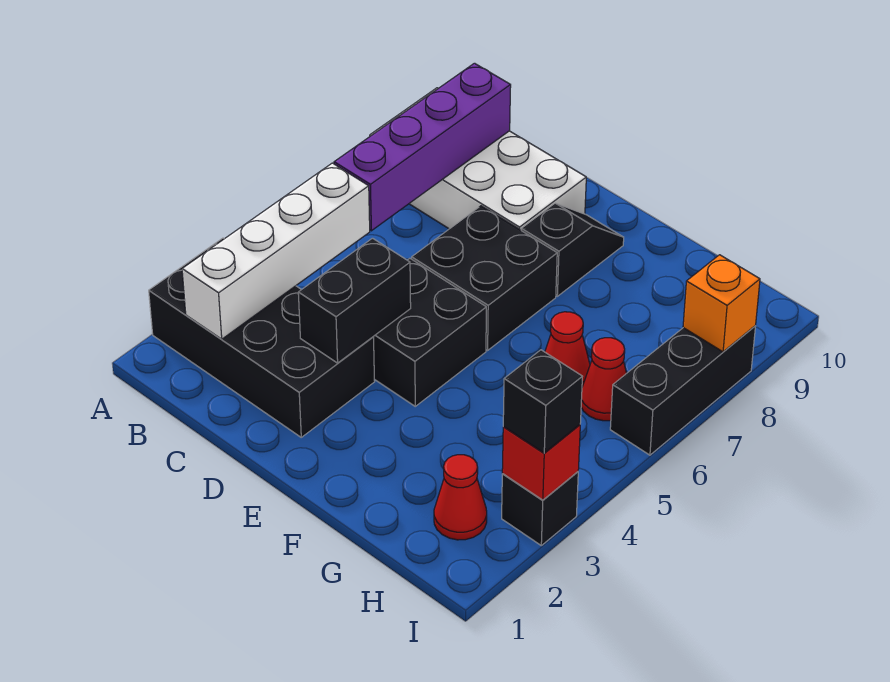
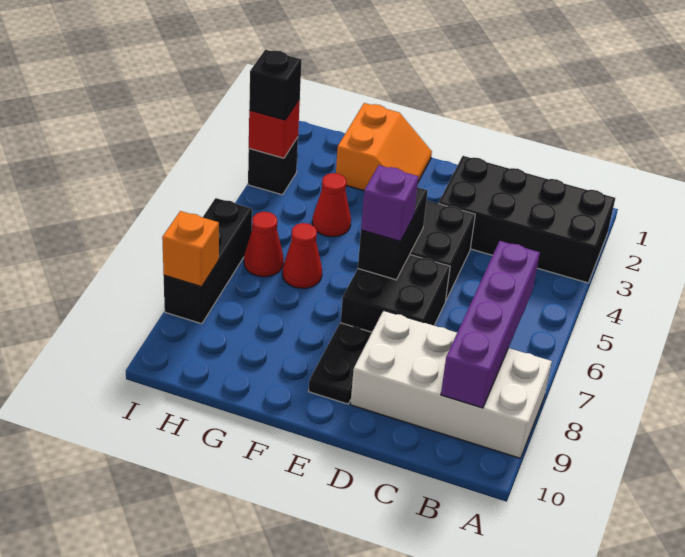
white brick B2:B5 level 2 -> none
black brick D3:D4 level 2 -> black brick E5:E6 level 2
none -> purple brick E6 level 3
black slope E8:E9 level 1 top 8 -> black plate E8:E9 level 1
none -> orange slope F1:G2 level 1 top G
red cone H2 level 1 -> red cone G4 level 1

